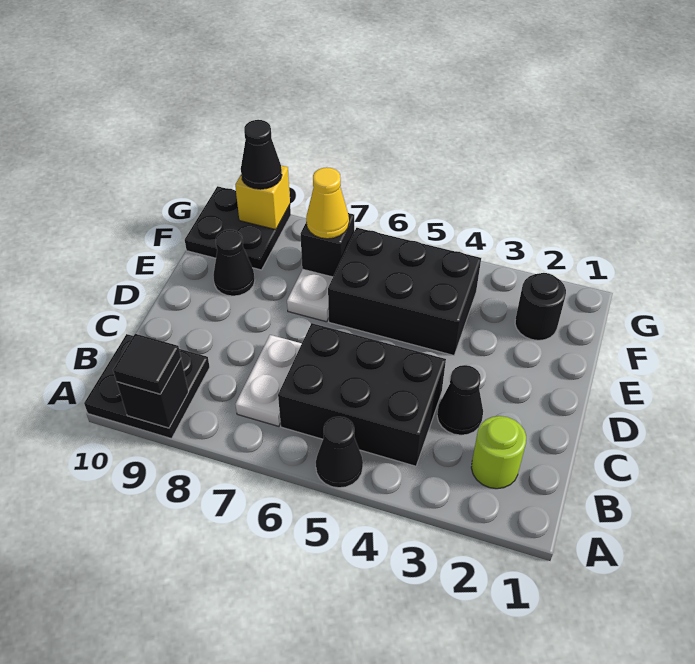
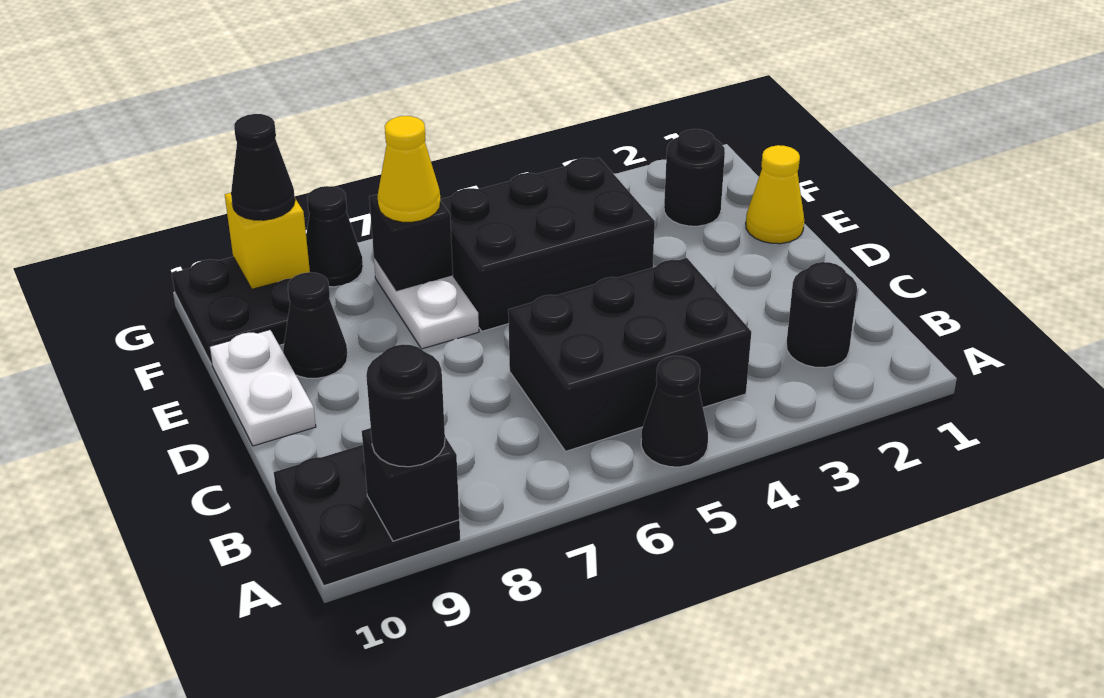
black tile A9 level 3 -> black round brick A9 level 3
lime round brick B2 level 1 -> black round brick B2 level 1
white plate B7:C7 level 1 -> white plate D10:E10 level 1
black cone C3 level 1 -> black cone G8 level 1
none -> yellow cone E1 level 1

